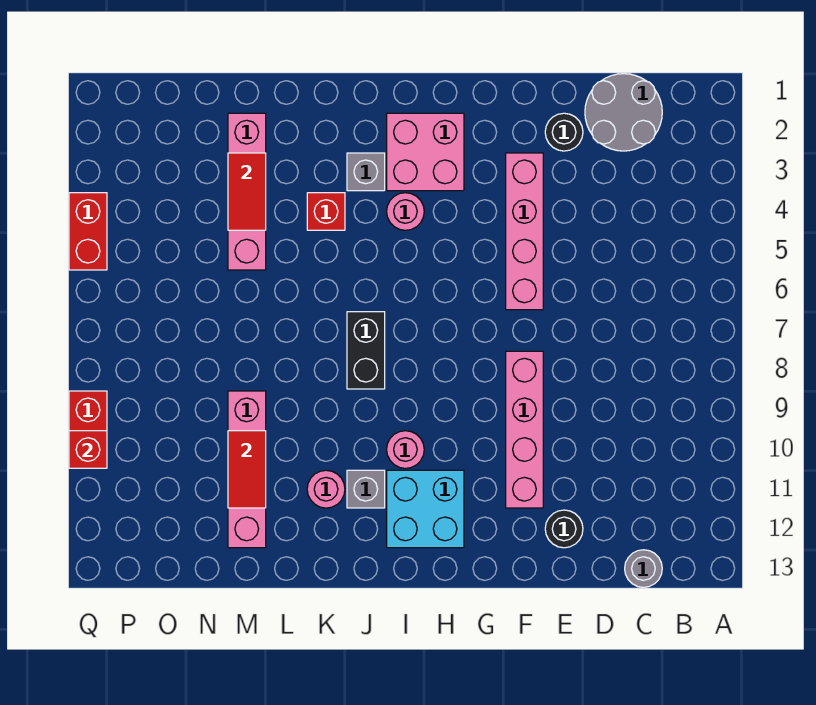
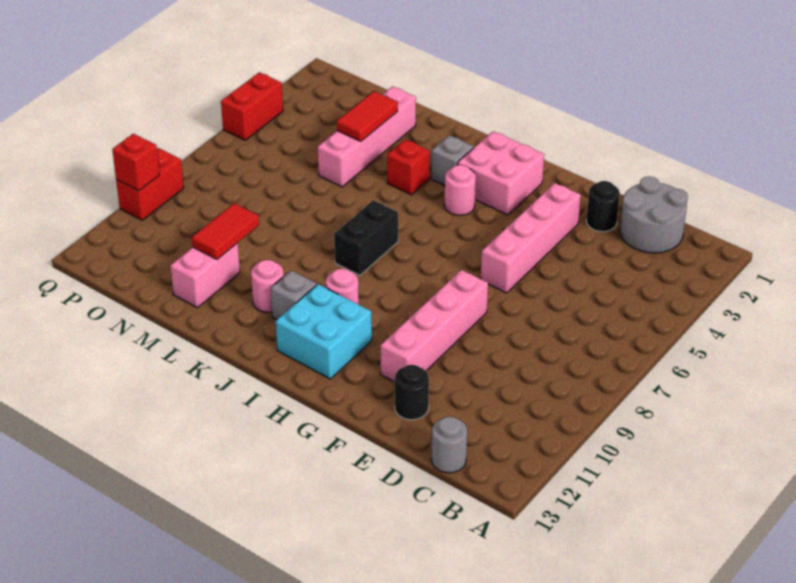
pink brick M9:M12 level 1 -> pink brick M11:M12 level 1

